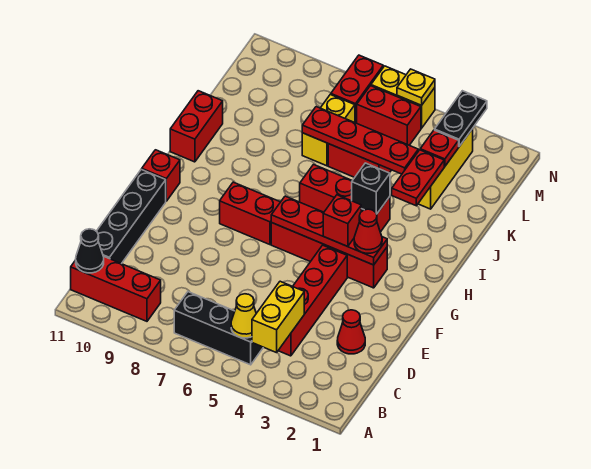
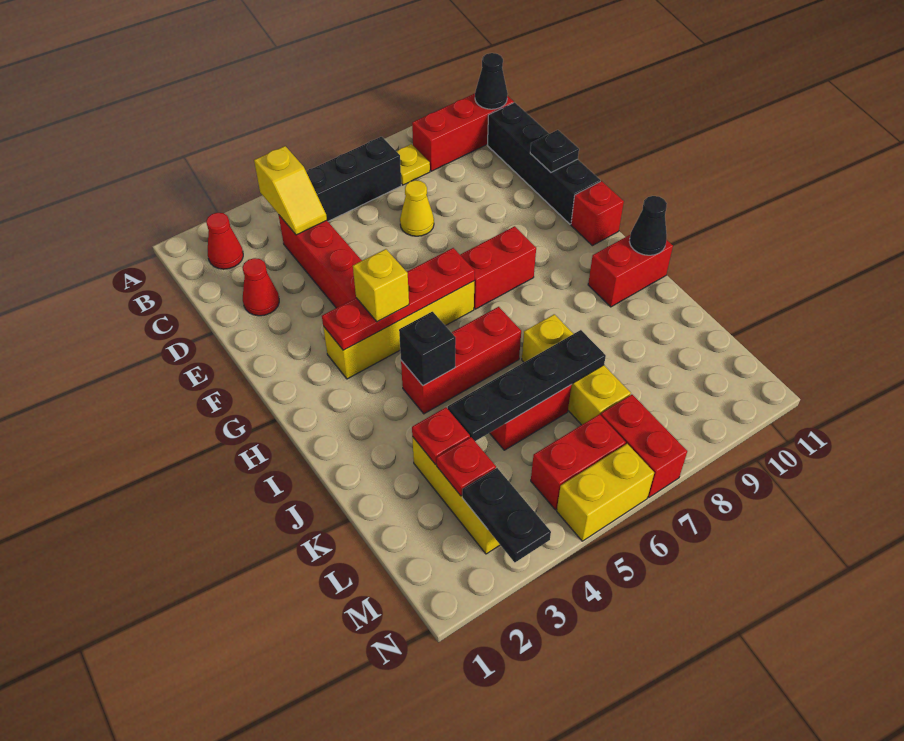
yellow brick B4:C4 level 2 -> yellow slope B4:C4 level 2 top B
yellow cone B5 level 2 -> yellow cone D7 level 1
none -> black plate E11 level 2
red brick G3:G6 level 1 -> yellow brick G3:G6 level 1
red cone G3 level 3 -> red cone B2 level 1
red brick G4 level 3 -> yellow brick G4 level 3
red brick I11:J11 level 1 -> red brick I10:I11 level 1
none -> black cone I11 level 2
red plate J3:K3 level 2 -> red plate K3 level 2
red plate K4:K7 level 2 -> black plate K4:K7 level 2
yellow brick K7:L7 level 1 -> yellow brick J7:L7 level 1
yellow plate N5 level 2 -> yellow plate B8 level 1

